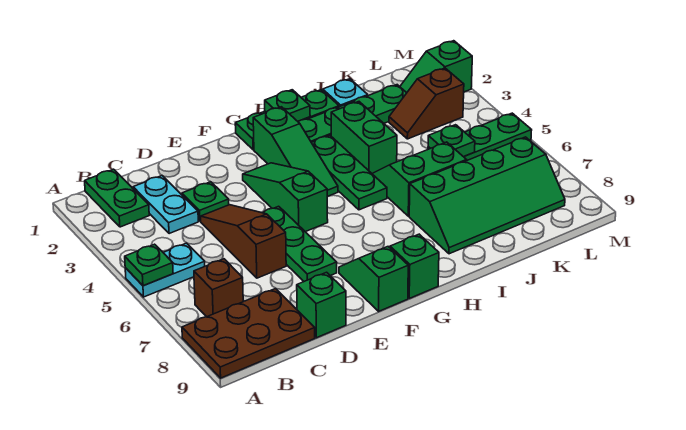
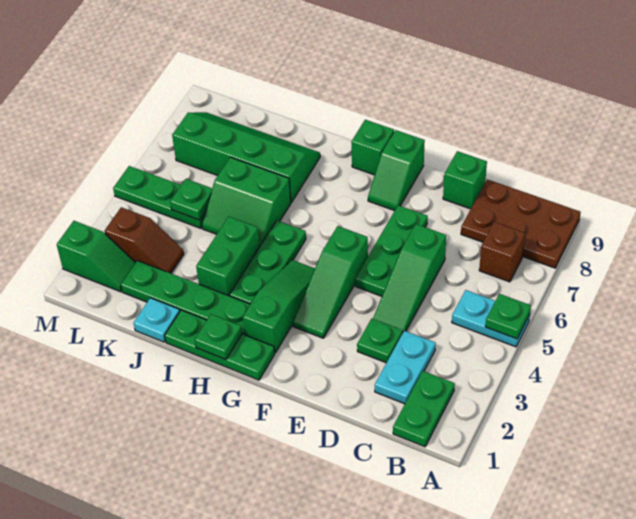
brown slope D4:D6 level 1 top 6 -> green slope D4:D6 level 1 top 6

